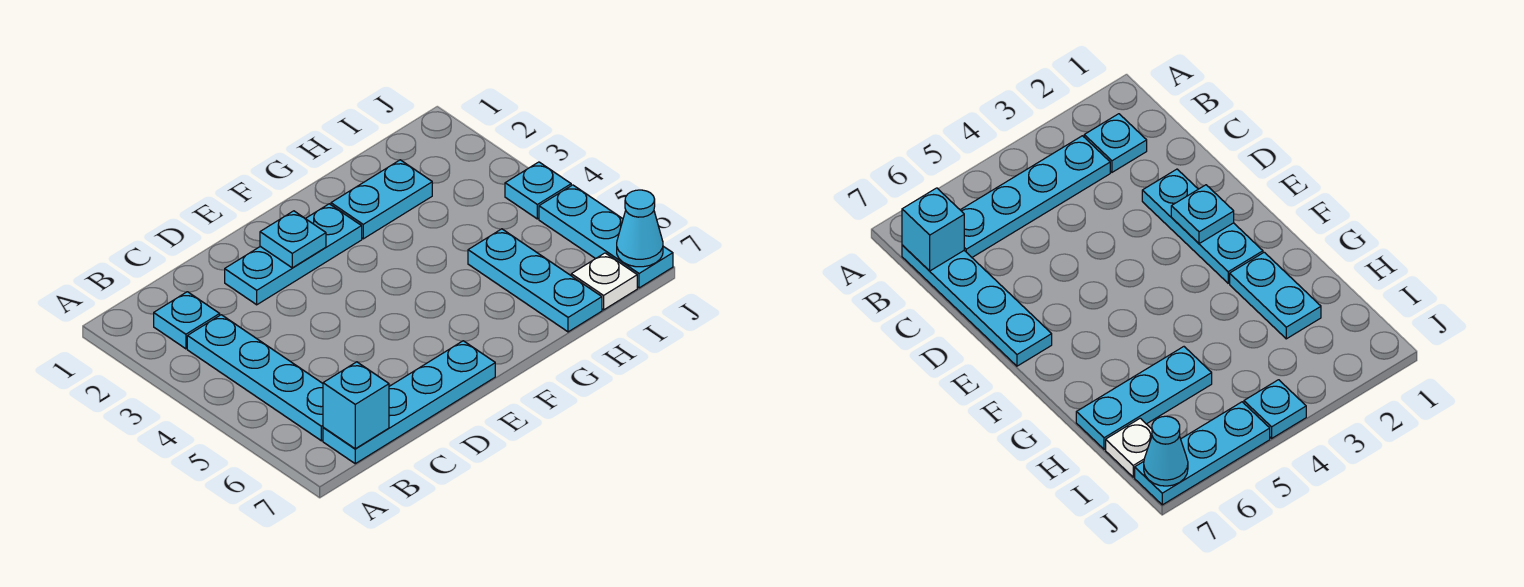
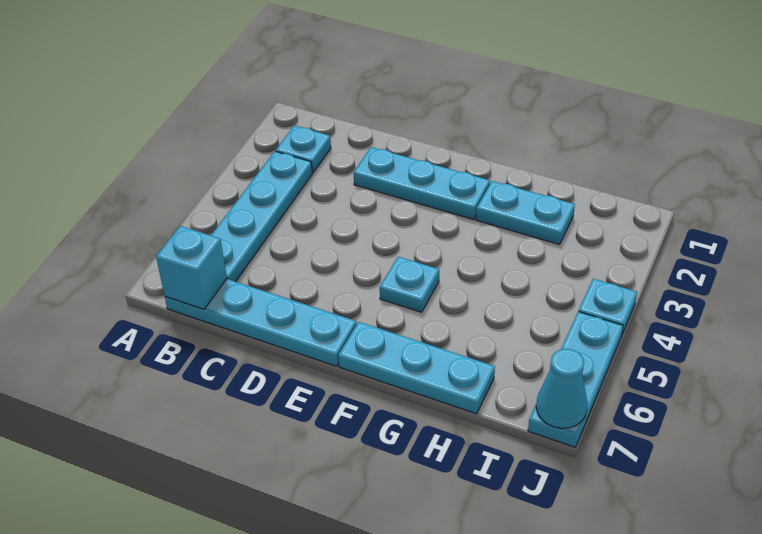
cyan plate E2 level 2 -> cyan plate F5 level 1
cyan plate H5:H7 level 1 -> cyan plate F7:H7 level 1
white plate I7 level 1 -> none

